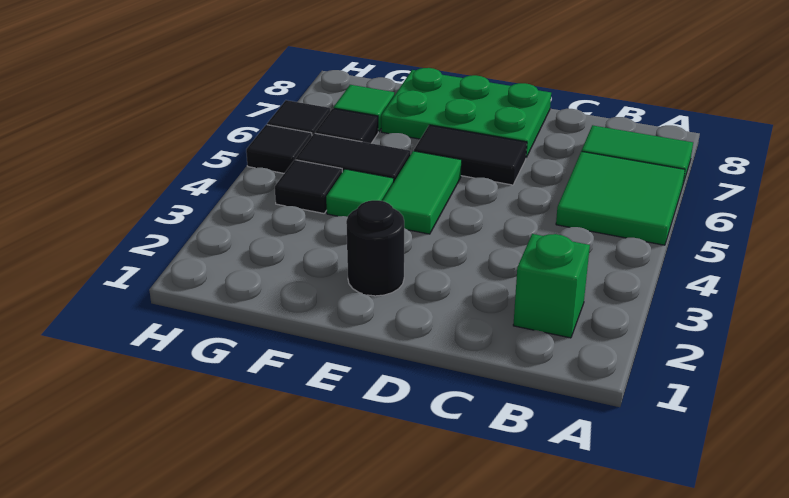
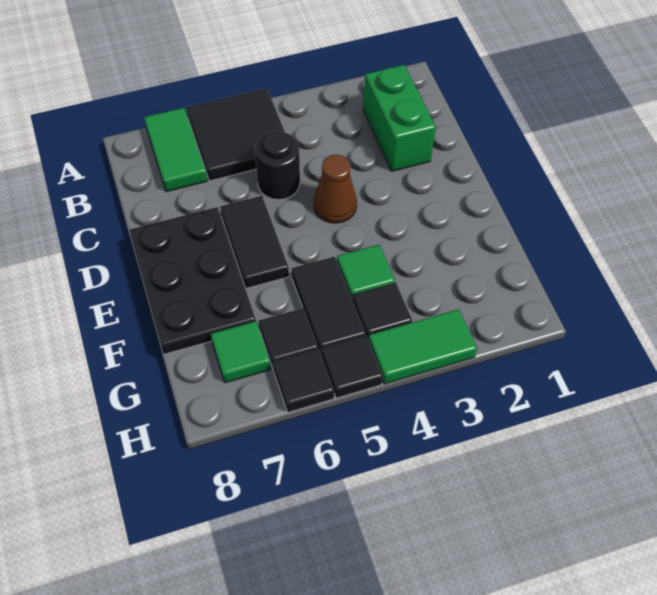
green tile A5:B6 level 1 -> black tile A5:B6 level 1
green brick B2 level 1 -> green brick B2:C2 level 1
none -> brown cone D4 level 1
green plate D7:F8 level 1 -> black plate D7:F8 level 1
black round brick E2 level 1 -> black round brick C5 level 1
green tile E4:E5 level 1 -> green tile H3:H4 level 1

